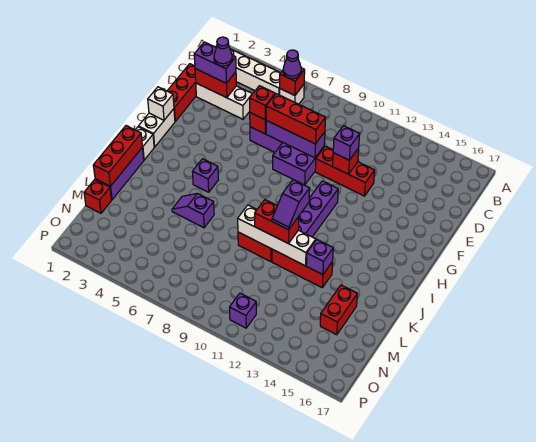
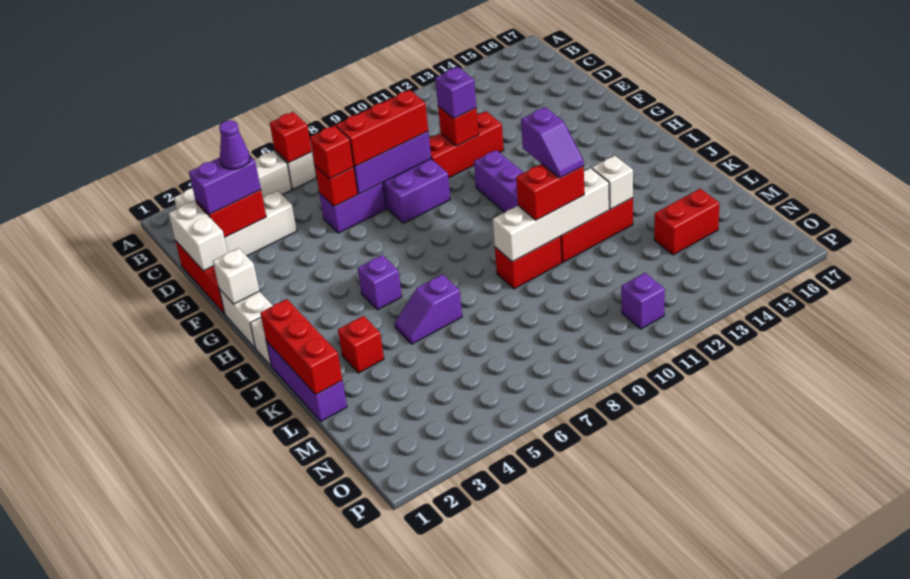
purple cone B6 level 3 -> none
none -> white brick D1:E1 level 2
purple brick K13 level 2 -> white brick K13 level 2
red brick L15:M15 level 1 -> red brick M14:M15 level 1
red brick M1 level 1 -> red brick K3 level 1

